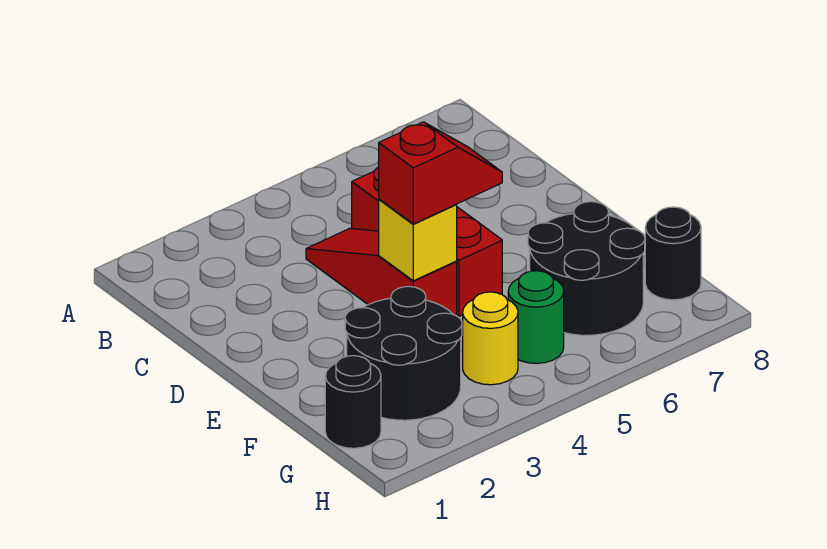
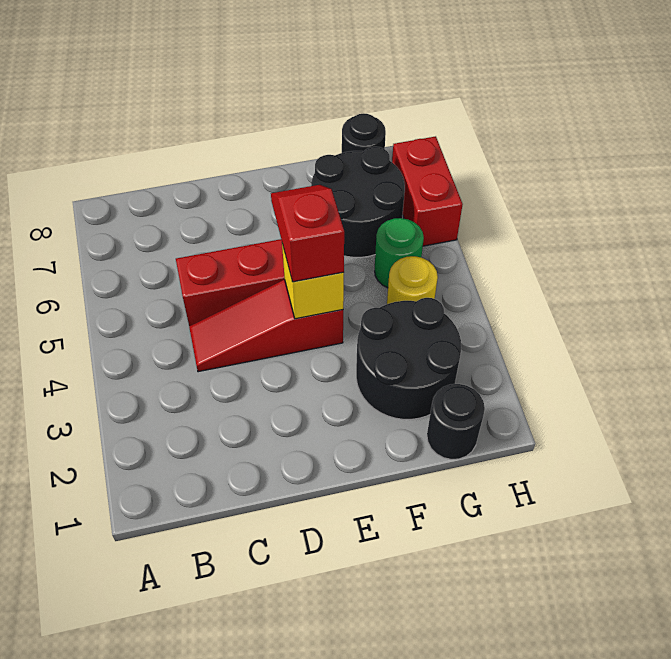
none -> red brick H6:H7 level 1

